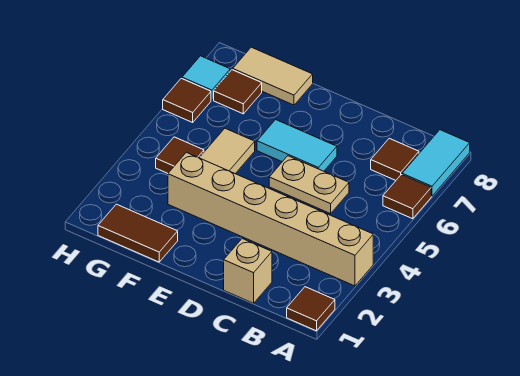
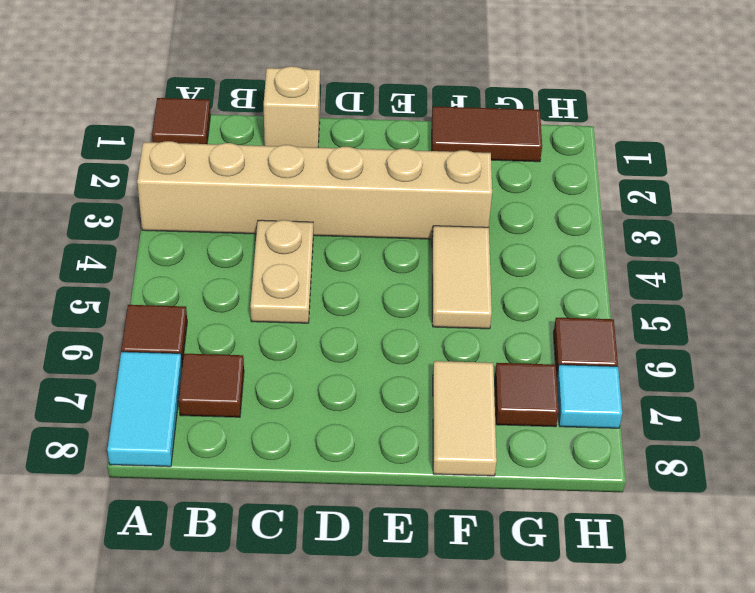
tan plate C5:D5 level 1 -> tan plate C4:C5 level 1
cyan tile D6:E6 level 1 -> none
tan tile F8:G8 level 1 -> tan tile F7:F8 level 1
brown tile G4 level 1 -> none

